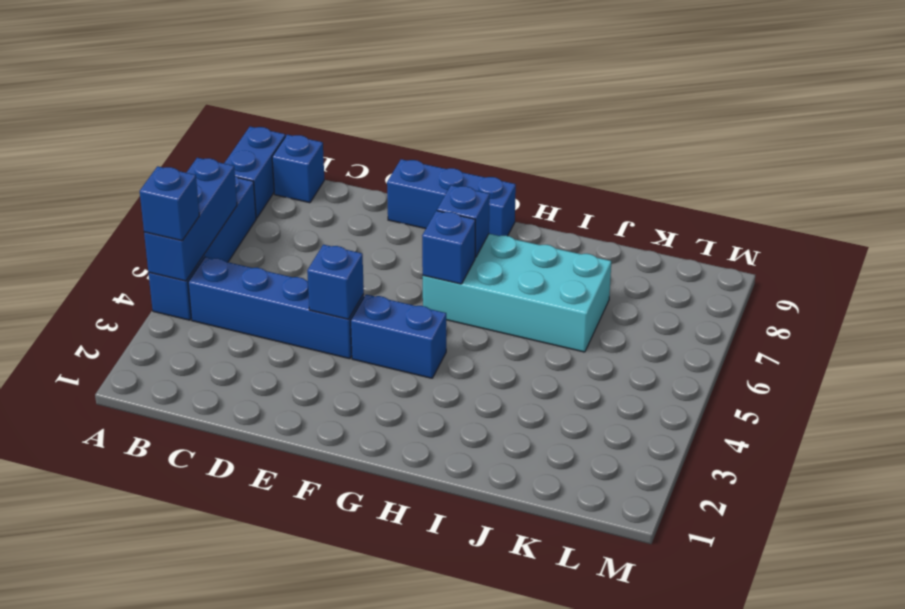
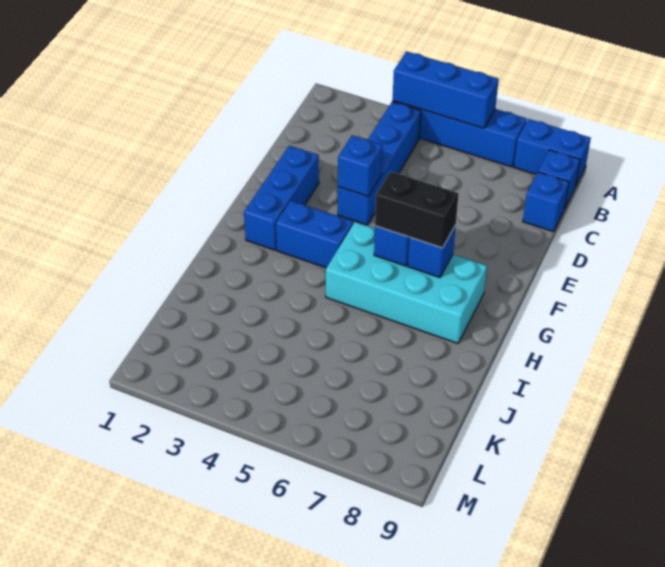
blue brick A4 level 3 -> blue brick C9 level 1
blue brick E9:G9 level 1 -> blue brick E2:G2 level 1
blue brick F4:G4 level 1 -> blue brick G3:G4 level 1
cyan brick G6:J7 level 1 -> cyan brick G5:H8 level 1
none -> black brick G6:G7 level 3

